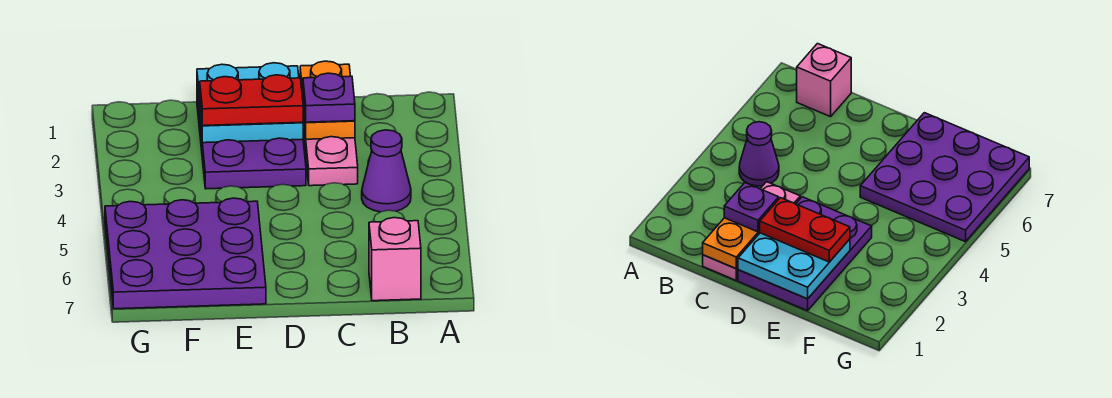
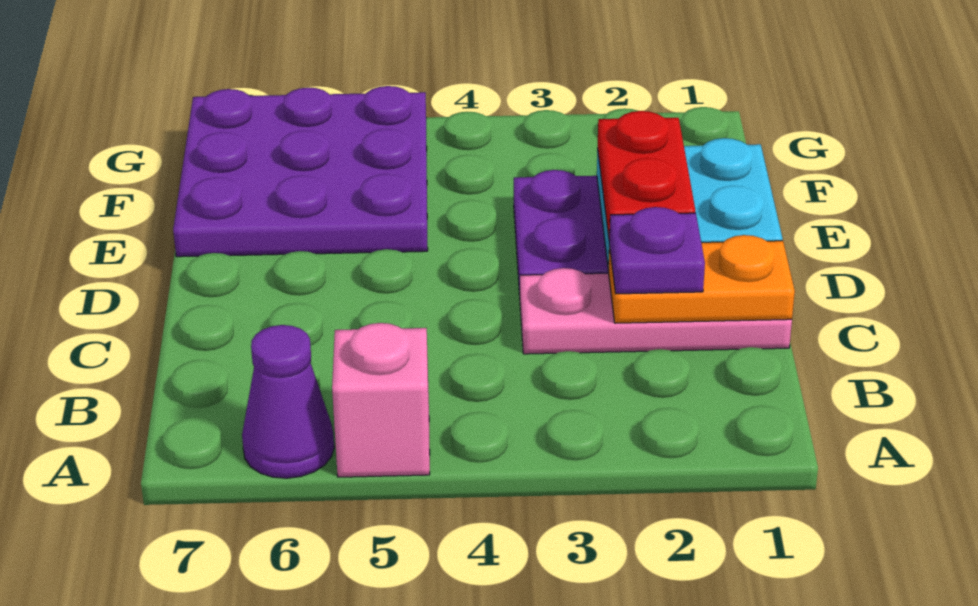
purple cone B4 level 1 -> purple cone A6 level 1
pink brick B7 level 1 -> pink brick A5 level 1

